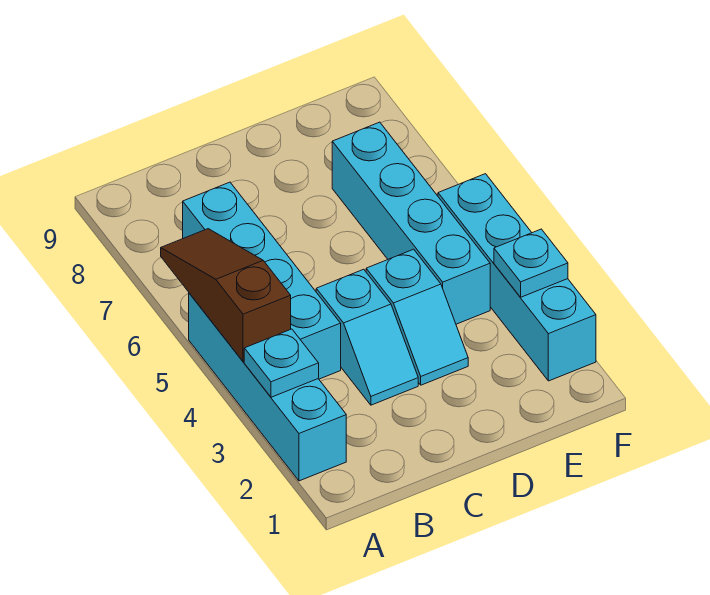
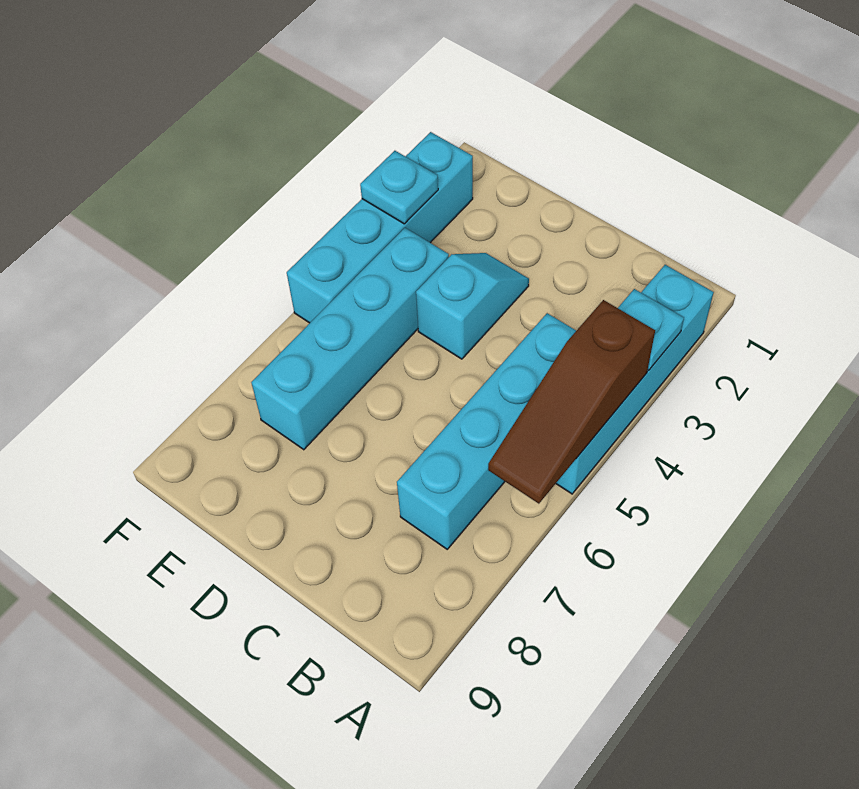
cyan slope C3:C4 level 1 top 4 -> none

